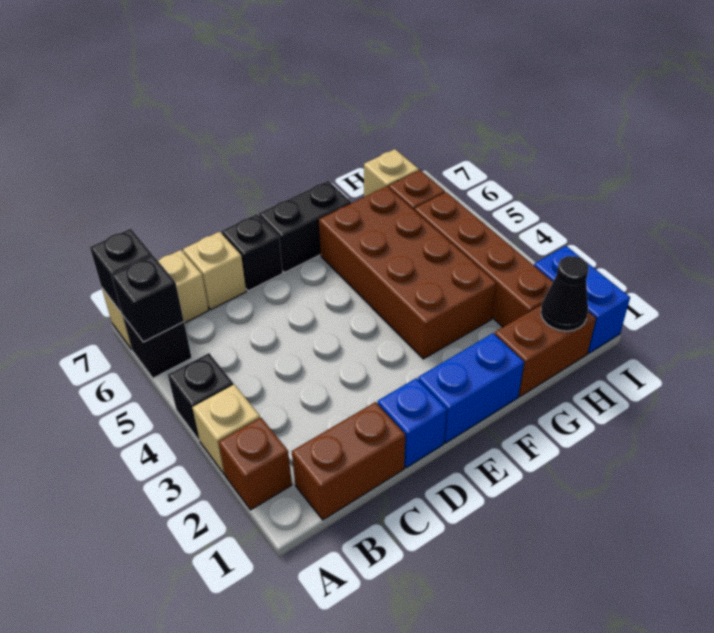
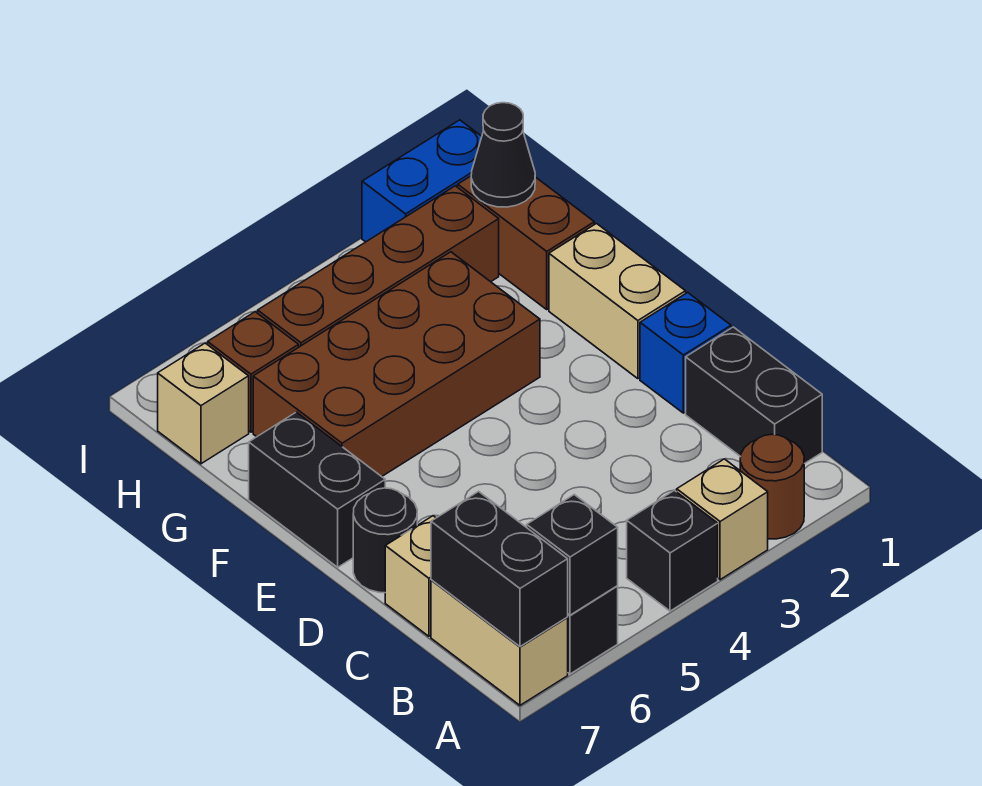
brown brick A2 level 1 -> brown round brick A2 level 1
black brick A7 level 2 -> black brick A7:B7 level 2
brown brick B1:C1 level 1 -> black brick B1:C1 level 1
black brick D7 level 1 -> black round brick D7 level 1
blue brick E1:F1 level 1 -> tan brick E1:F1 level 1

